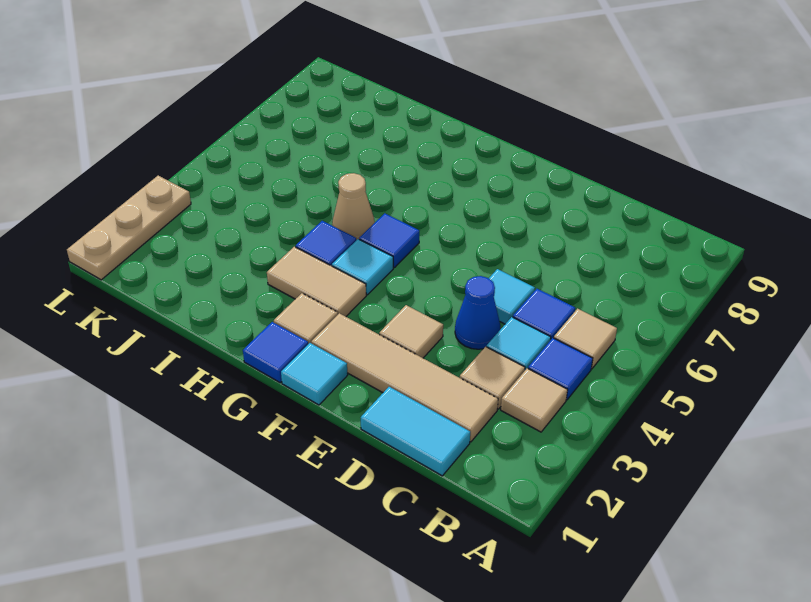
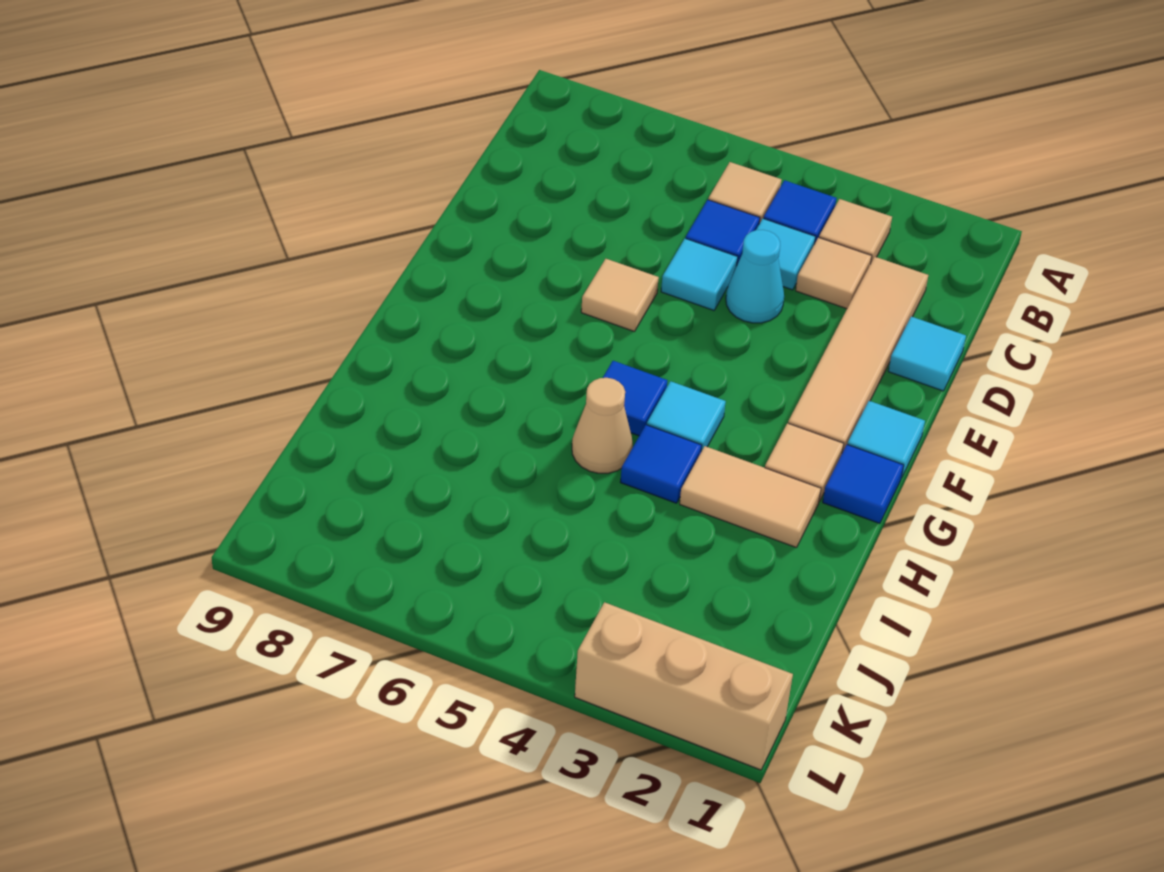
cyan tile C1:D1 level 1 -> cyan tile D1 level 1
blue cone D4 level 1 -> cyan cone D4 level 1
tan tile E3 level 1 -> tan tile E6 level 1
tan tile G3:H3 level 1 -> tan tile H2:H3 level 1
tan plate L1:L3 level 1 -> tan brick L1:L3 level 1

